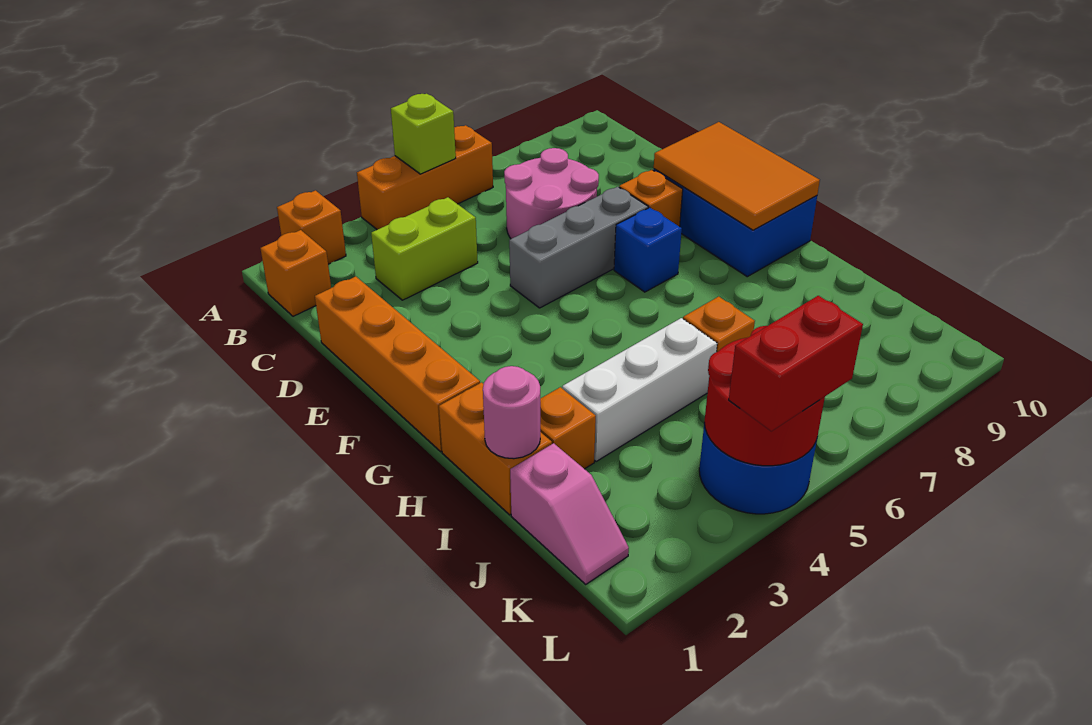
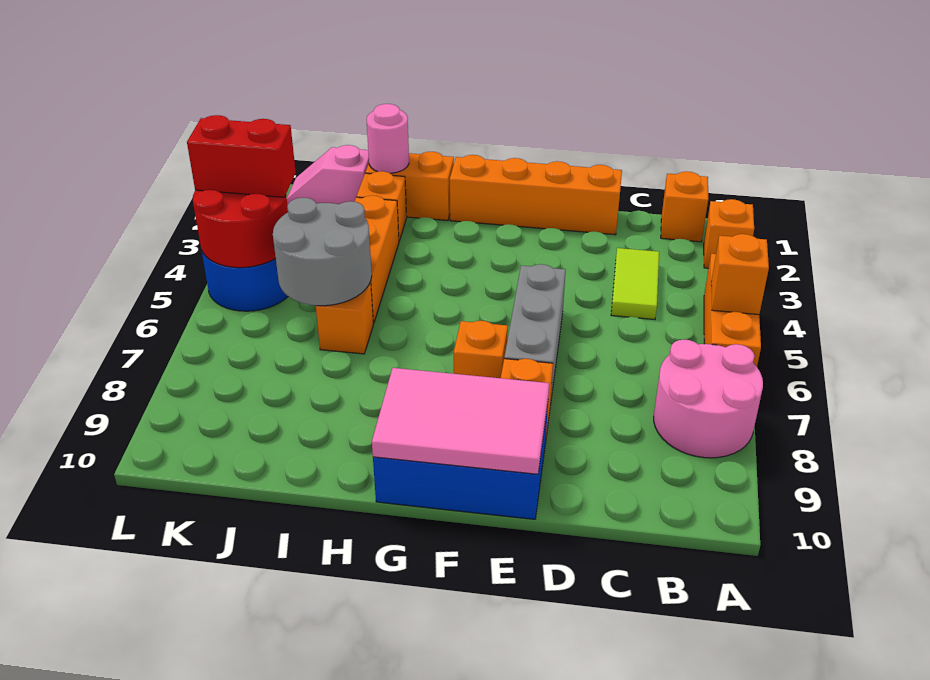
lime brick A5 level 2 -> orange brick A5 level 2
lime brick C3:C4 level 1 -> lime tile C3:C4 level 1
pink round brick C6:D7 level 1 -> pink round brick A7:B8 level 1
orange tile E9:G10 level 2 -> pink tile E9:G10 level 2
blue brick F7 level 1 -> orange brick F7 level 1
white brick I3:I5 level 1 -> orange brick I3:I5 level 1
none -> grey round brick I5:J6 level 2
red brick L4:L5 level 3 -> red brick K4:L4 level 3

